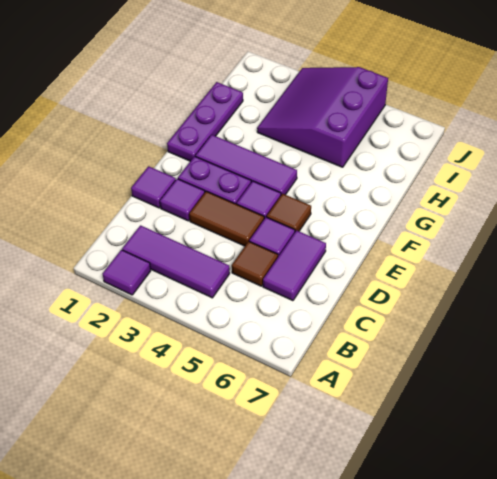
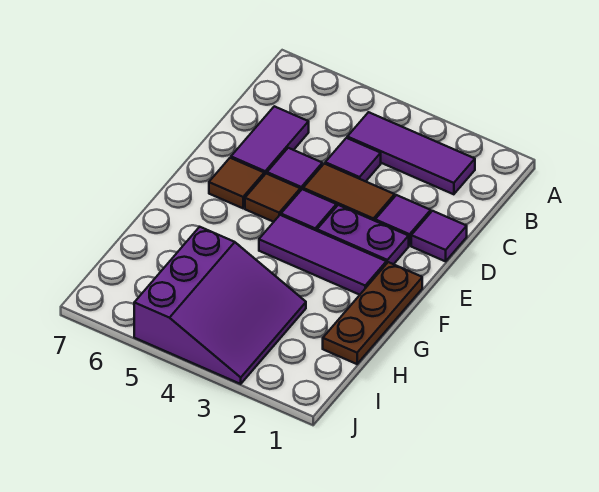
purple tile A2 level 1 -> purple tile C4 level 1
brown tile C5 level 1 -> brown tile E6 level 1
purple plate F1:H1 level 1 -> brown plate F1:H1 level 1

